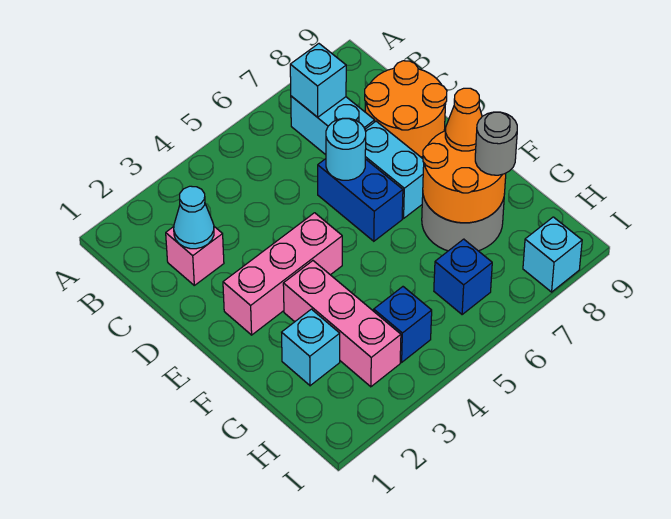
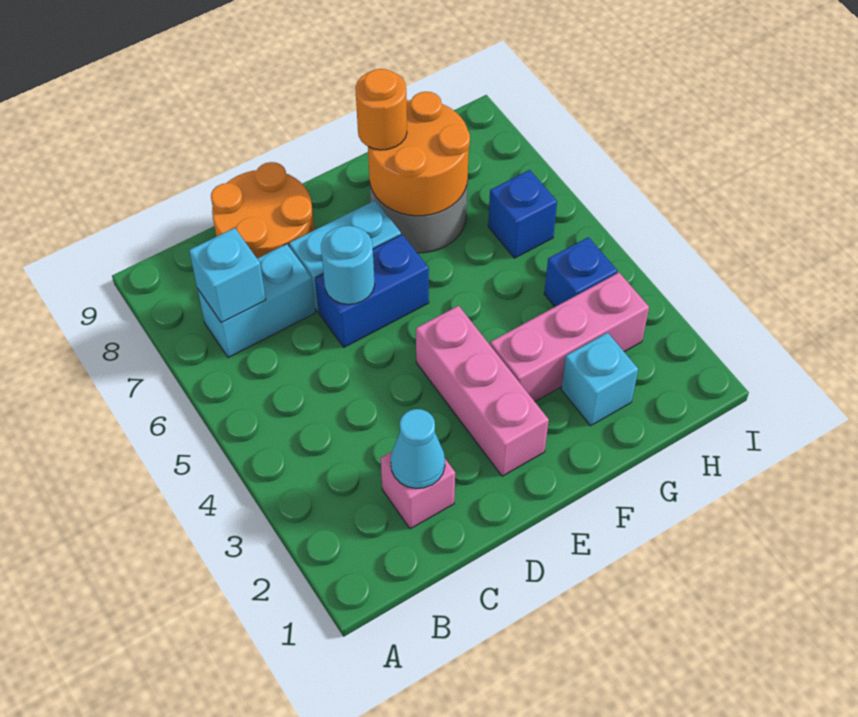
orange cone F8 level 3 -> orange round brick F8 level 3
grey round brick G8 level 3 -> none
cyan brick I8 level 1 -> none

